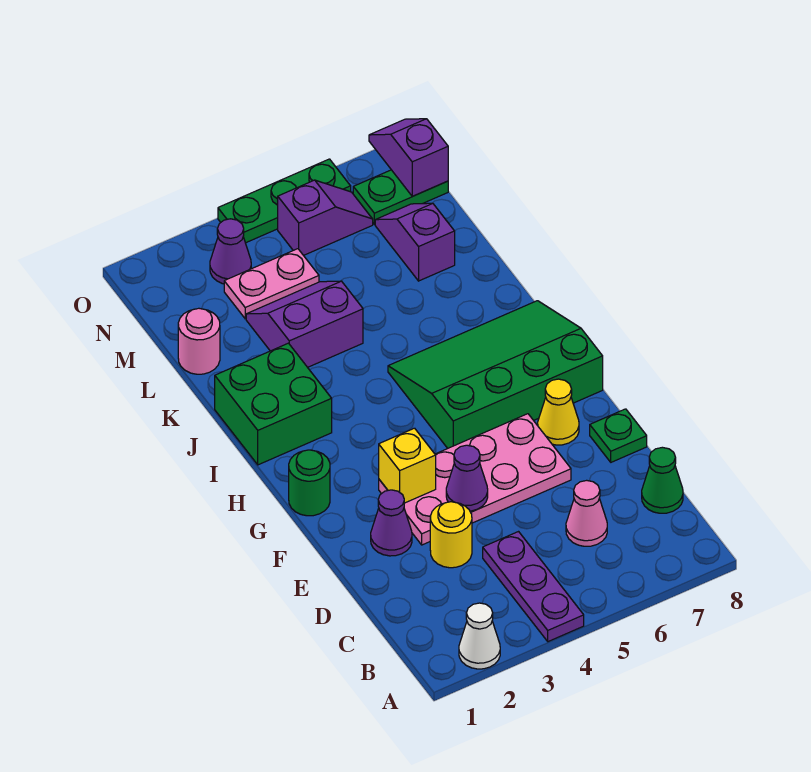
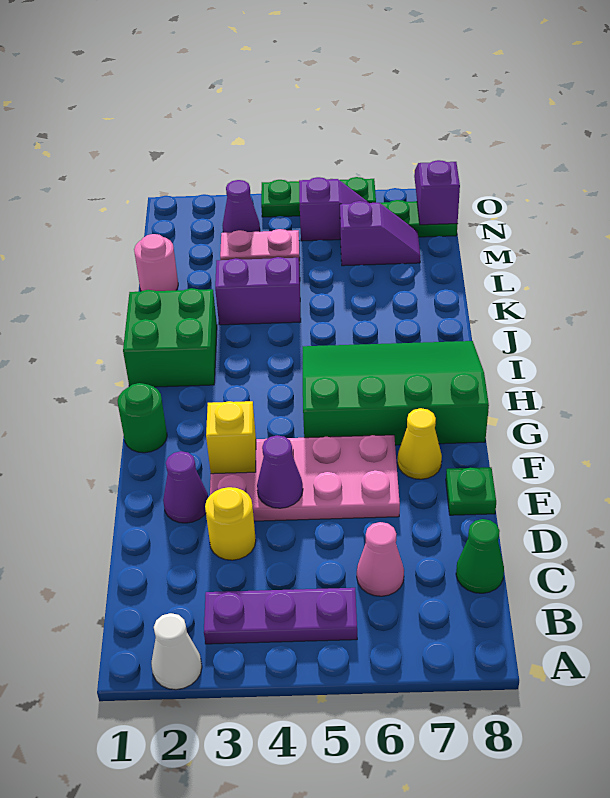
purple plate A4:C4 level 1 -> purple plate B3:B5 level 1
purple slope L7:M7 level 1 top L -> purple slope M6:M7 level 1 top 6

